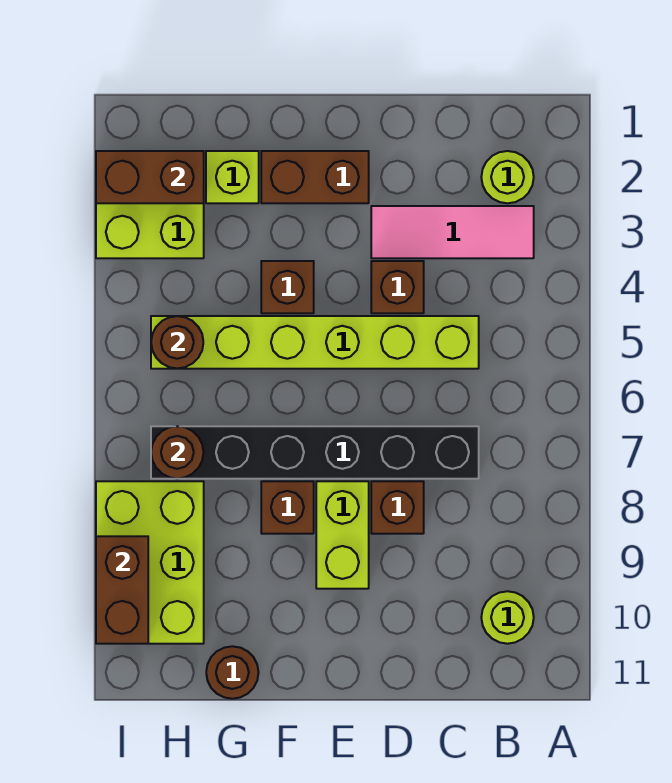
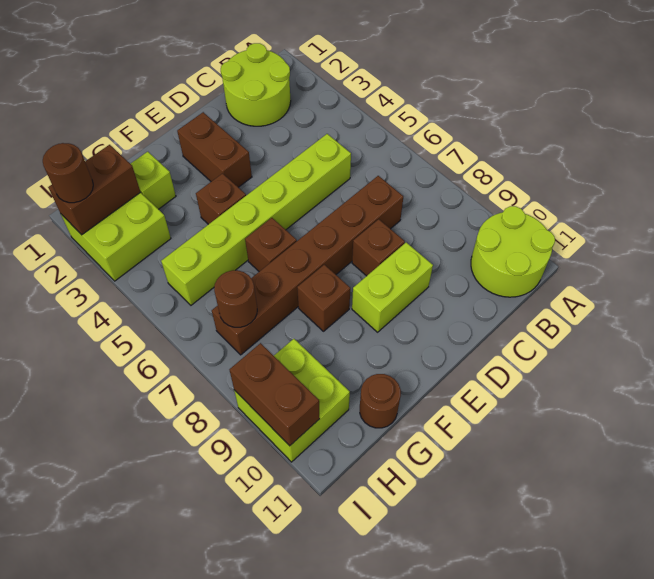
lime round brick B2 level 1 -> lime round brick B1:C2 level 1
pink tile B3:D3 level 1 -> none
lime round brick B10 level 1 -> lime round brick A10:B11 level 1
black brick C7:H7 level 1 -> brown brick C7:H7 level 1
brown brick D4 level 1 -> brown brick F6 level 1
brown brick E2:F2 level 1 -> brown brick E2:E3 level 1
lime brick E8:E9 level 1 -> lime brick D9:E9 level 1
brown round brick H5 level 2 -> brown round brick I2 level 3
lime brick H8:I10 level 1 -> lime brick H9:I10 level 1

